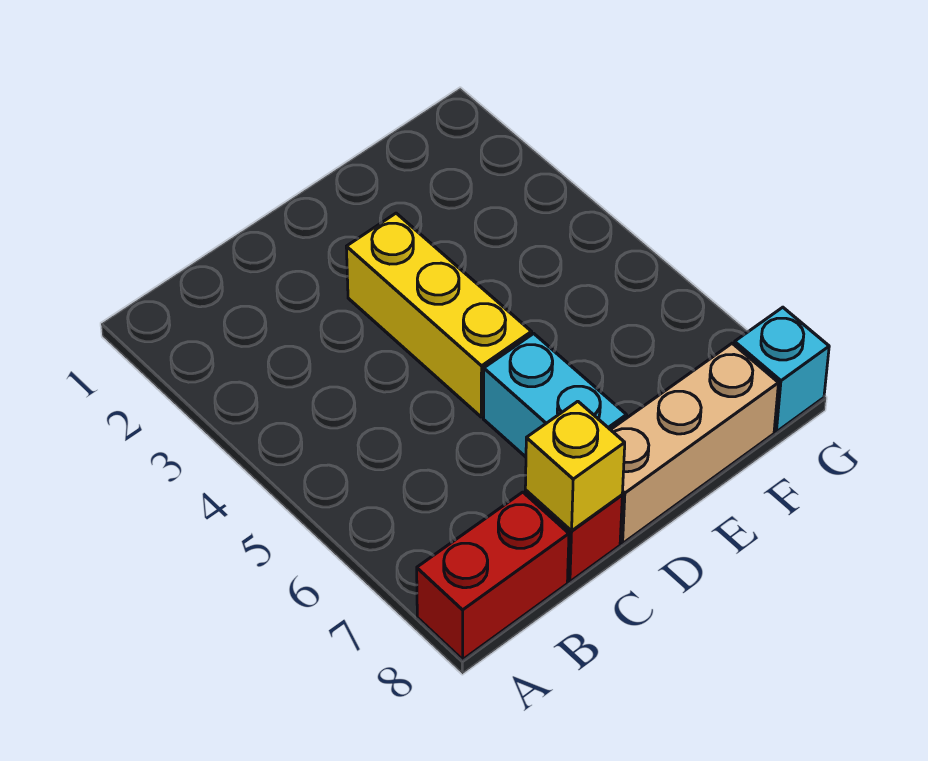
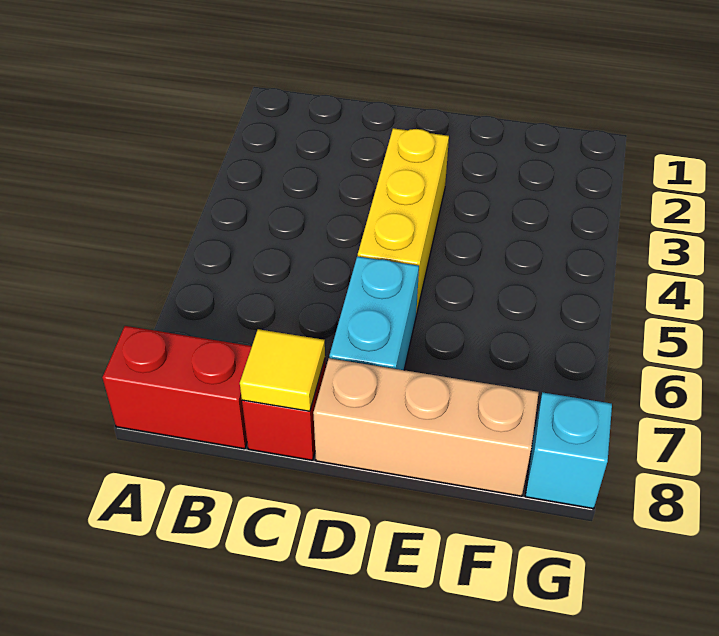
yellow brick C8 level 2 -> yellow tile C8 level 2

